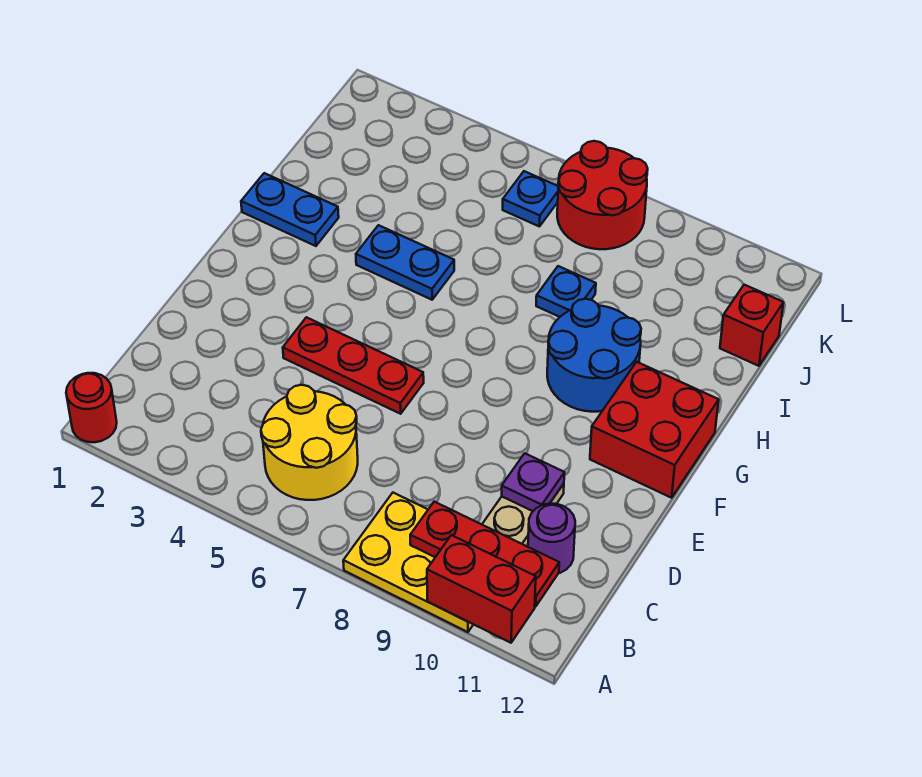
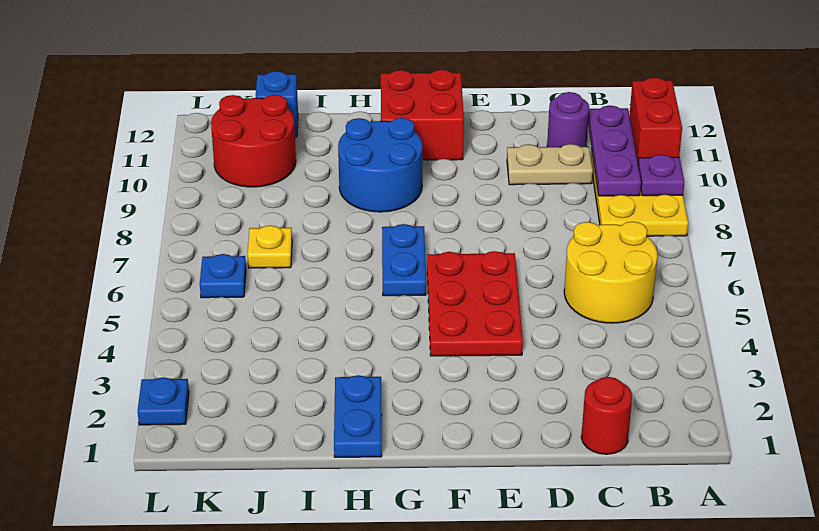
red round brick A1 level 1 -> red round brick C1 level 1
red plate B9:B11 level 2 -> purple plate B9:B11 level 2
purple plate D10 level 2 -> purple plate A9 level 2
red plate E4:E6 level 1 -> red plate E4:F6 level 1
blue plate H4:H5 level 1 -> blue plate G6:G7 level 1
blue plate I8 level 1 -> blue plate L2 level 1
none -> yellow plate J7 level 1
red brick J12 level 1 -> blue brick J12 level 1
red round brick K7:L8 level 1 -> red round brick J10:K11 level 1

